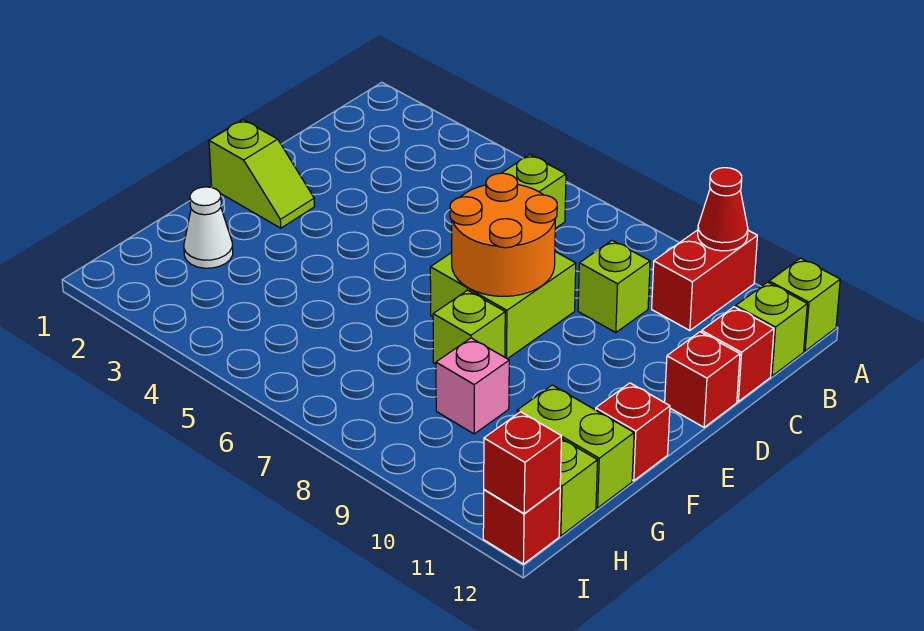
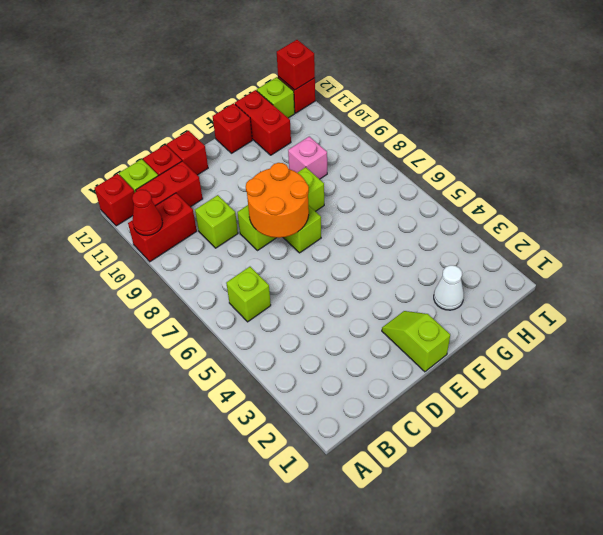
lime brick A12 level 1 -> red brick A12 level 1
none -> red brick B11:C11 level 1
lime brick G11:G12 level 1 -> red brick G11:G12 level 1

